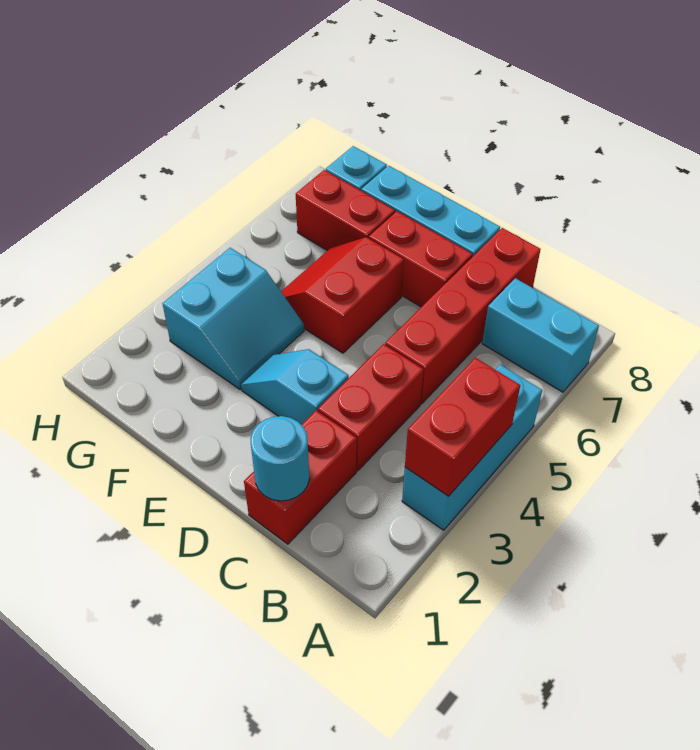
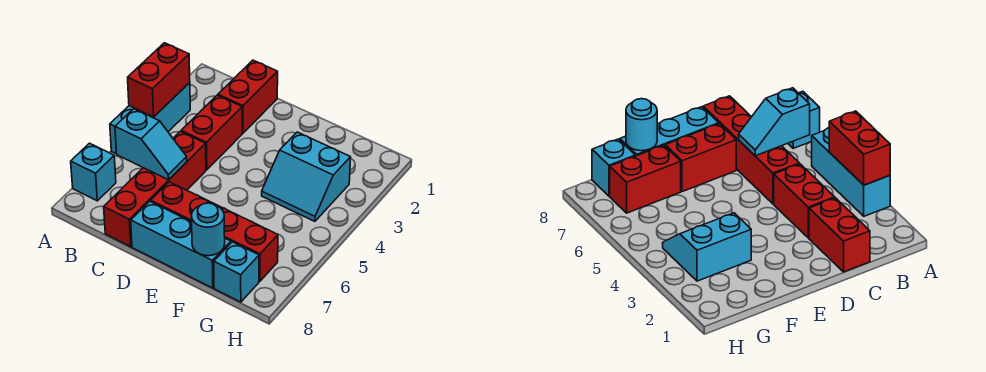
cyan brick A7:B7 level 1 -> cyan brick A7 level 1
cyan round brick C1 level 2 -> cyan round brick F8 level 2
cyan slope D3:E3 level 1 top D -> cyan slope B6:C6 level 2 top B
red slope E5:F6 level 1 top E -> none
cyan slope F3:G4 level 1 top G -> cyan slope F3:G4 level 1 top 3

